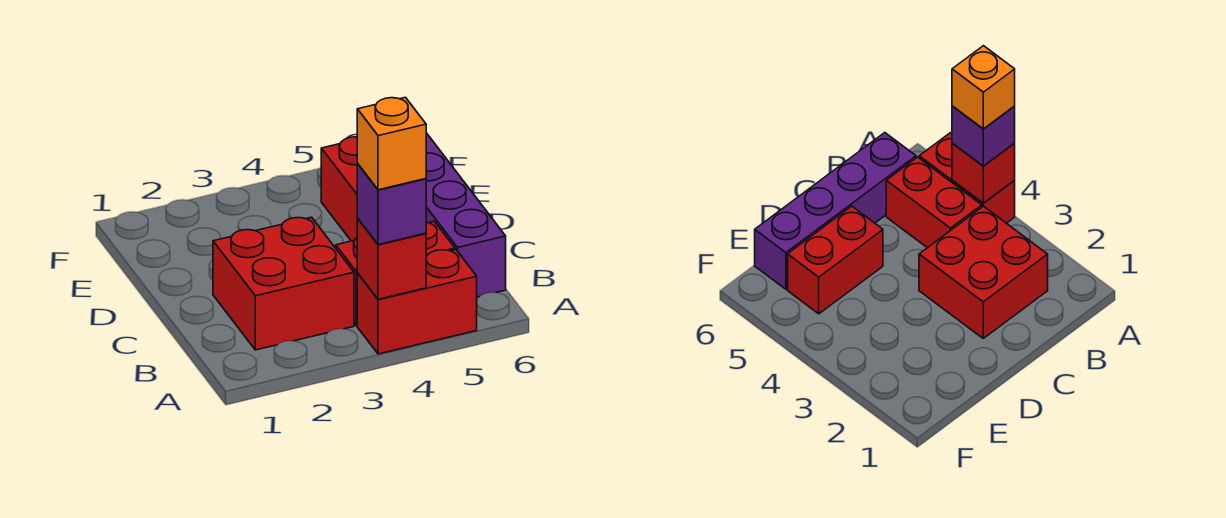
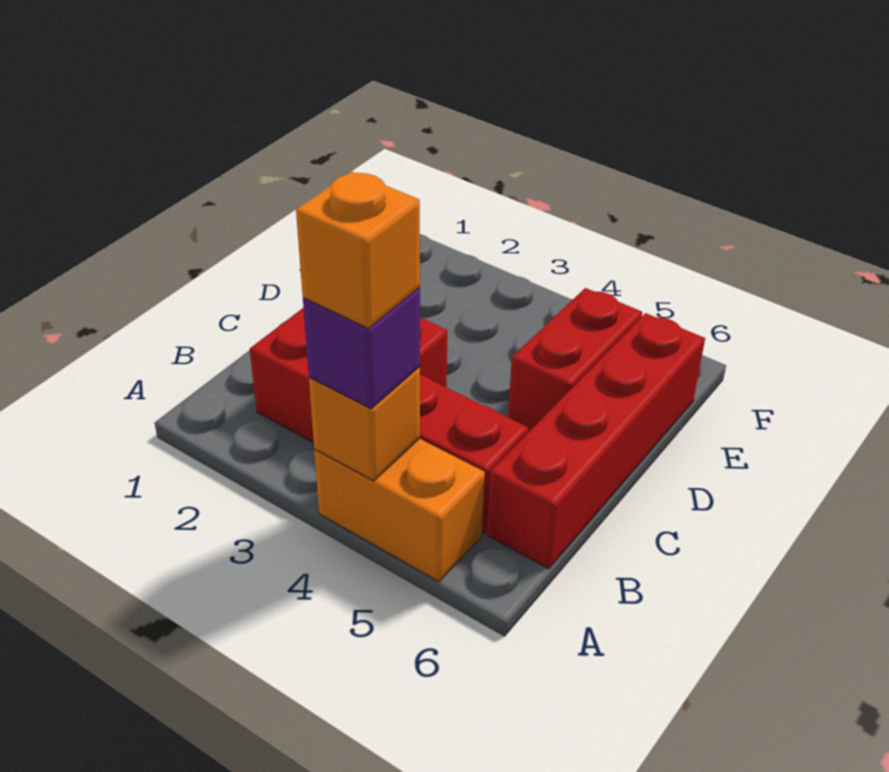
red brick A4:A5 level 1 -> orange brick A4:A5 level 1
red brick A4 level 2 -> orange brick A4 level 2
purple brick B6:E6 level 1 -> red brick B6:E6 level 1

